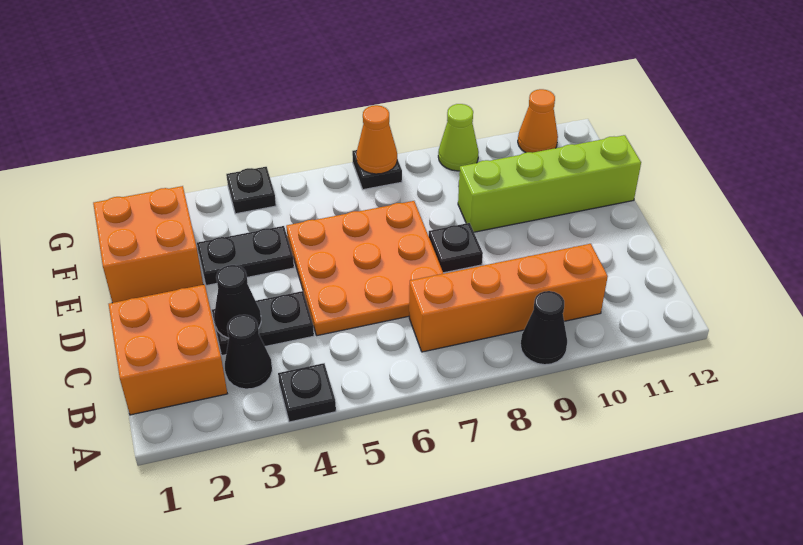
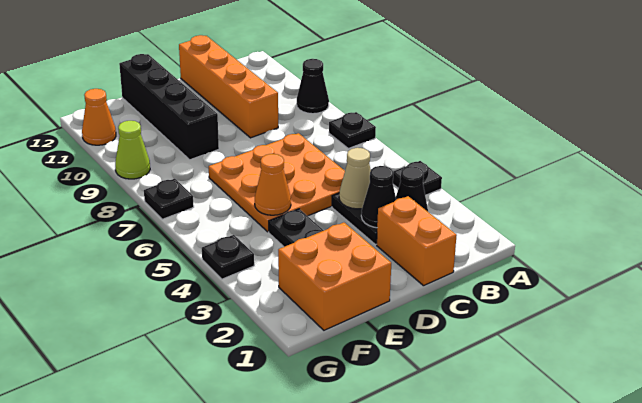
orange brick B1:C2 level 1 -> orange brick C1:C2 level 1
orange brick B7:B10 level 1 -> orange brick C9:C12 level 1
none -> tan cone C4 level 2
black plate D8 level 1 -> black plate A7 level 1
lime brick E9:E12 level 1 -> black brick E9:E12 level 1
orange cone G7 level 2 -> orange cone E5 level 2

